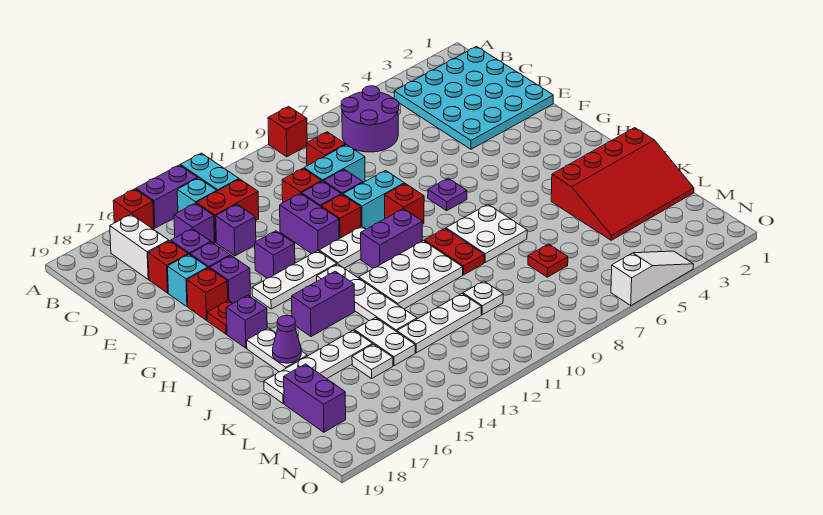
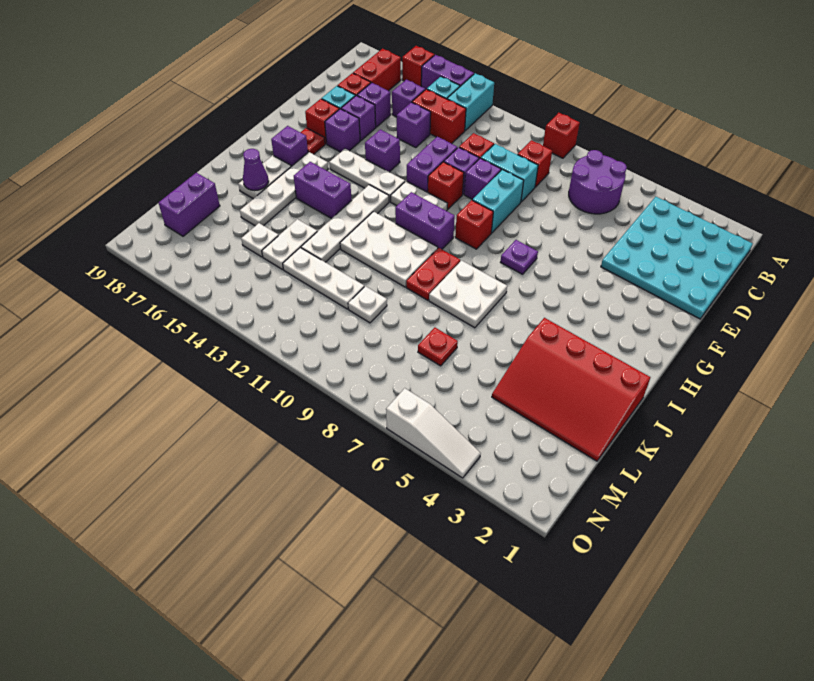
white brick B17:C17 level 1 -> red brick B17:C17 level 1
cyan brick F9:F10 level 1 -> cyan brick E9:F9 level 1
white plate K15:K18 level 1 -> white plate H16:K16 level 1

